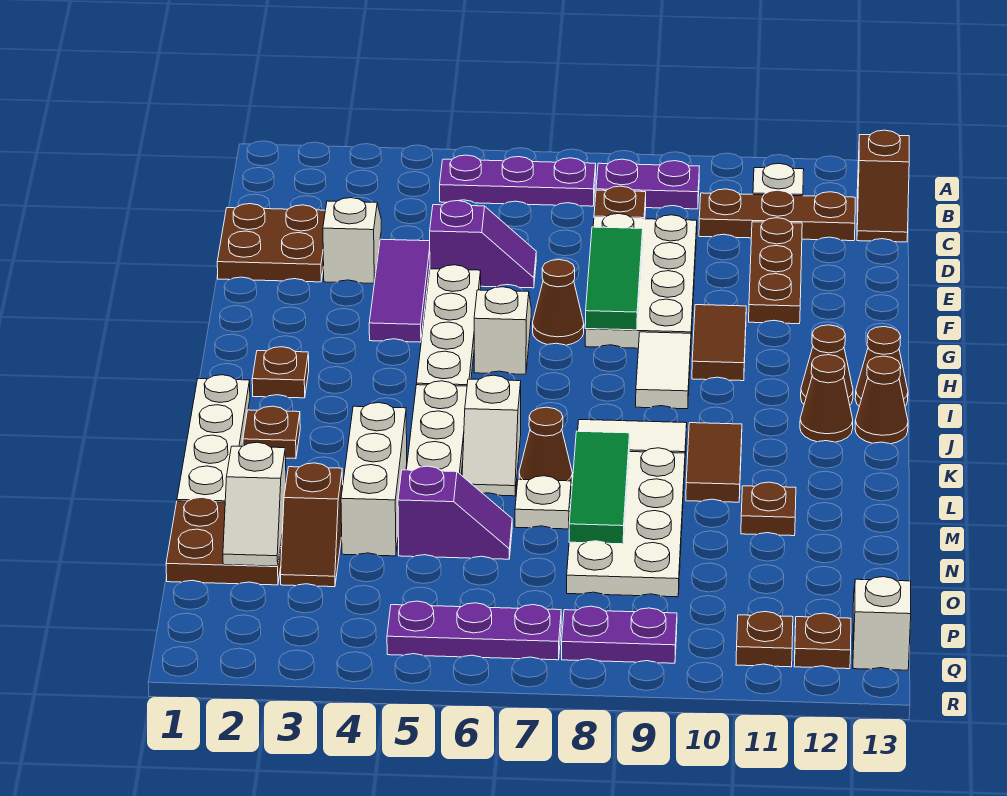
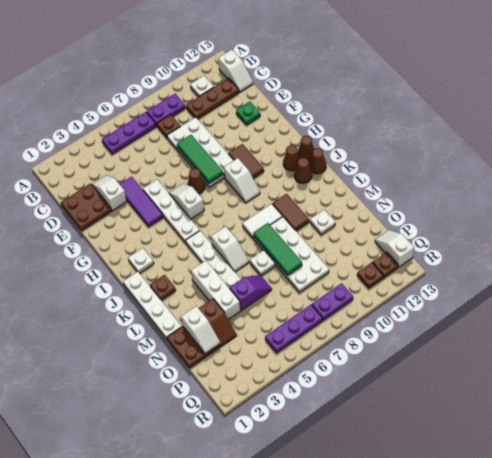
brown slope B13:C13 level 1 top B -> white slope B13:C13 level 1 top B
brown plate D11:F11 level 1 -> none
purple slope E5:E6 level 1 top 5 -> none
none -> green plate E12 level 1
white tile H9:I9 level 1 -> white slope H9:I9 level 1 top H
brown plate I2 level 1 -> white plate I2 level 1
brown cone L7 level 1 -> none
brown plate M11 level 1 -> white plate M11 level 1

